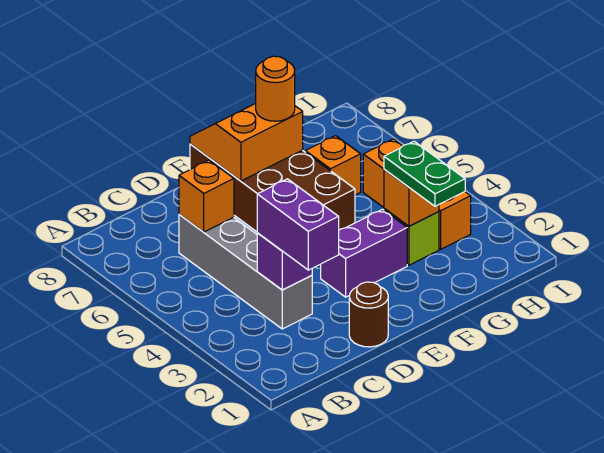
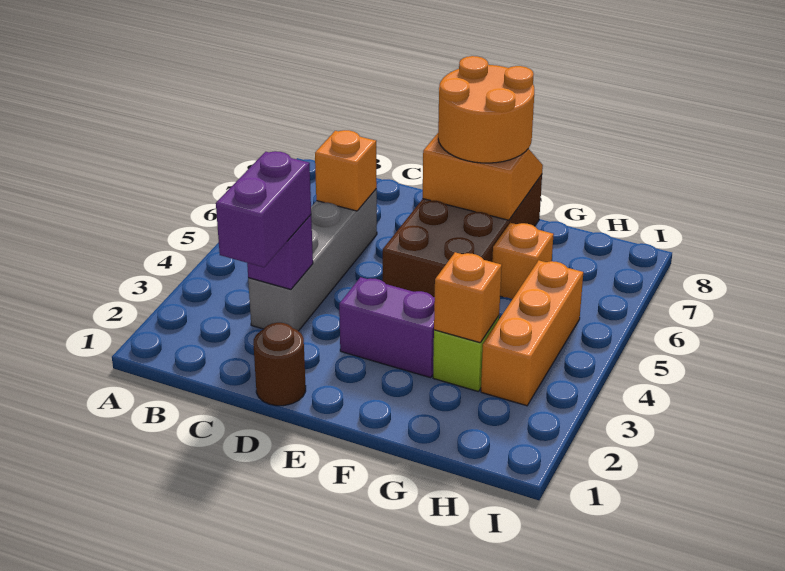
orange round brick F7 level 3 -> orange round brick E7:F8 level 3
green plate G2:G3 level 3 -> none

